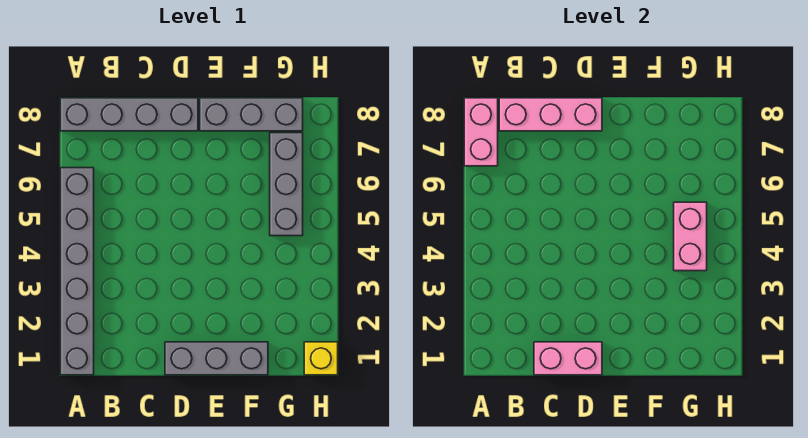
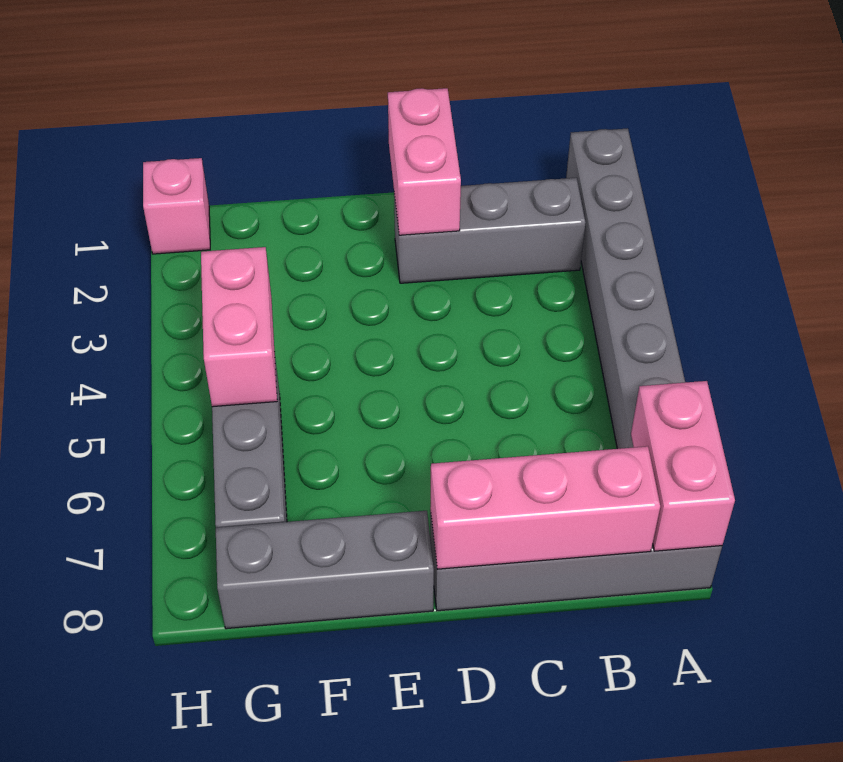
pink brick C1:D1 level 2 -> pink brick D1:D2 level 2
grey brick D1:F1 level 1 -> grey brick B2:D2 level 1
yellow brick H1 level 1 -> pink brick H1 level 1

